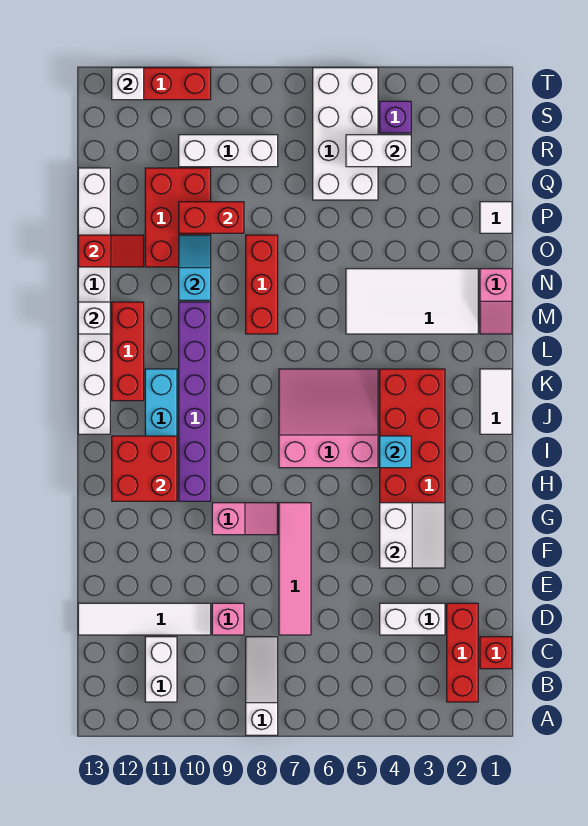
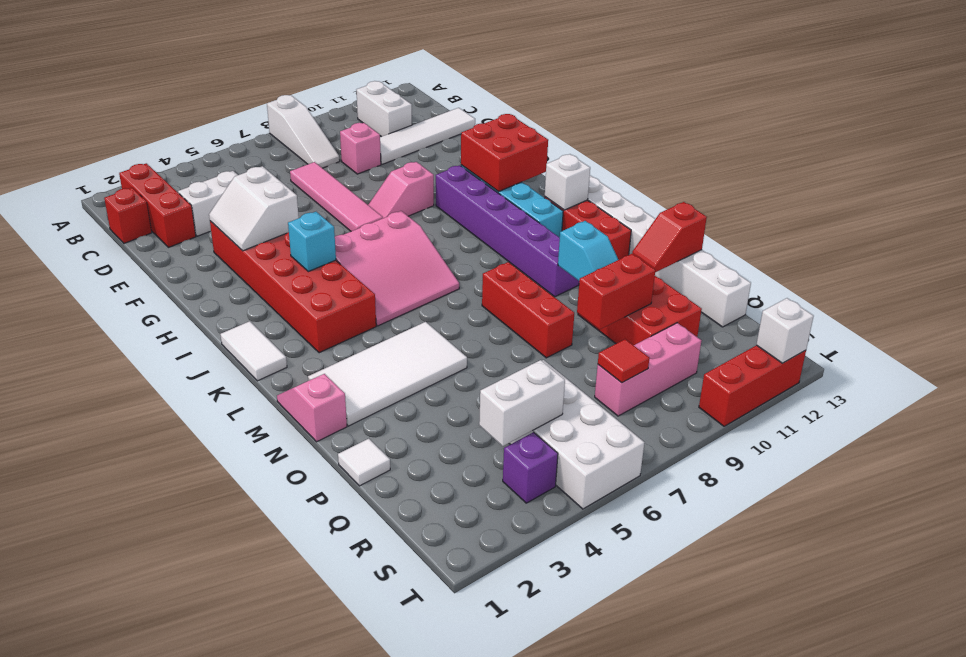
white brick M13 level 2 -> white brick K12 level 2
white brick R8:R10 level 1 -> pink brick R8:R10 level 1
none -> red tile R8 level 2

